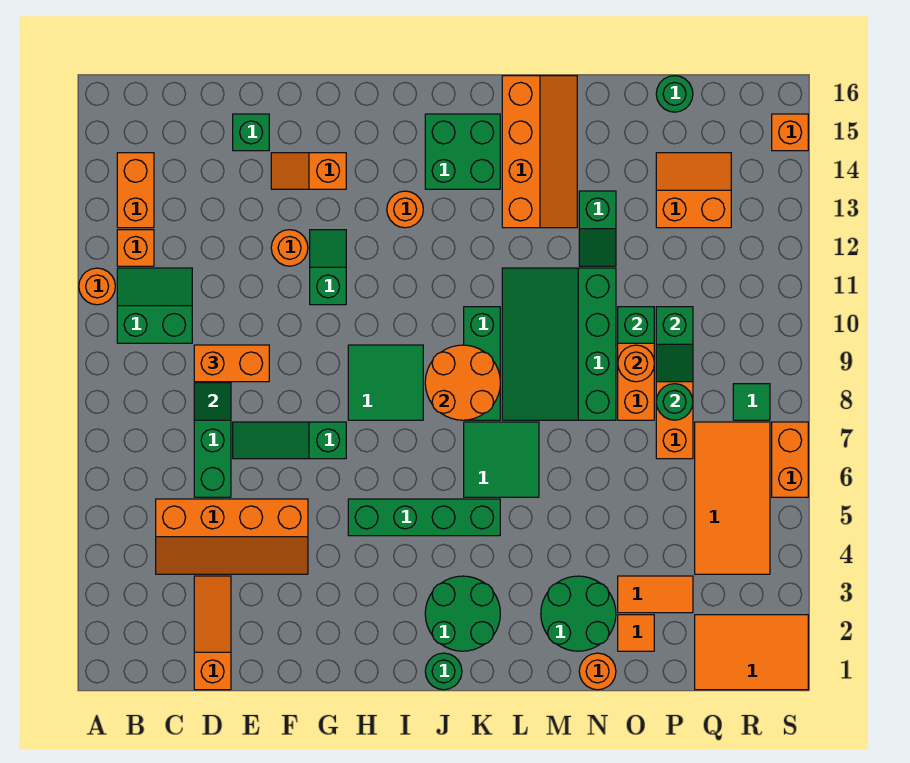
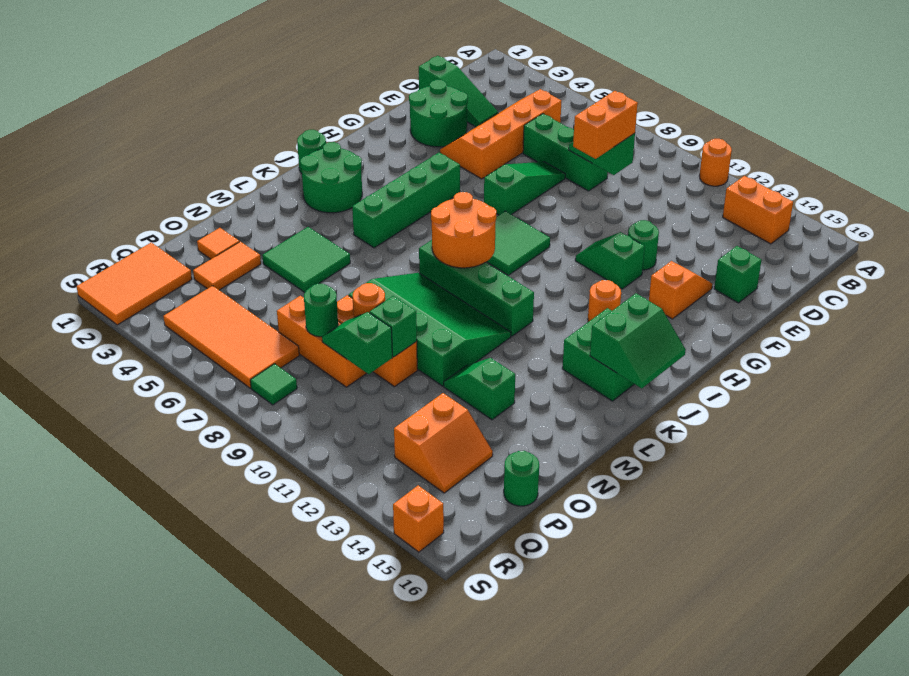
green slope B10:C11 level 1 top 10 -> green slope J15:K16 level 2 top 15
orange brick B12 level 1 -> none
orange slope D1:D3 level 1 top 1 -> green slope D1:D3 level 1 top 1
orange round brick F12 level 1 -> green round brick F12 level 1
green slope G11:G12 level 1 top 11 -> green slope G11:G12 level 1 top 12
green tile K6:L7 level 1 -> green tile M4:N5 level 1
green brick K8:K10 level 1 -> green brick K8:K11 level 1
orange slope L13:M16 level 1 top L -> none
green round brick M2:N3 level 1 -> green round brick E2:F3 level 1
orange round brick N1 level 1 -> none
orange brick S6:S7 level 1 -> none

